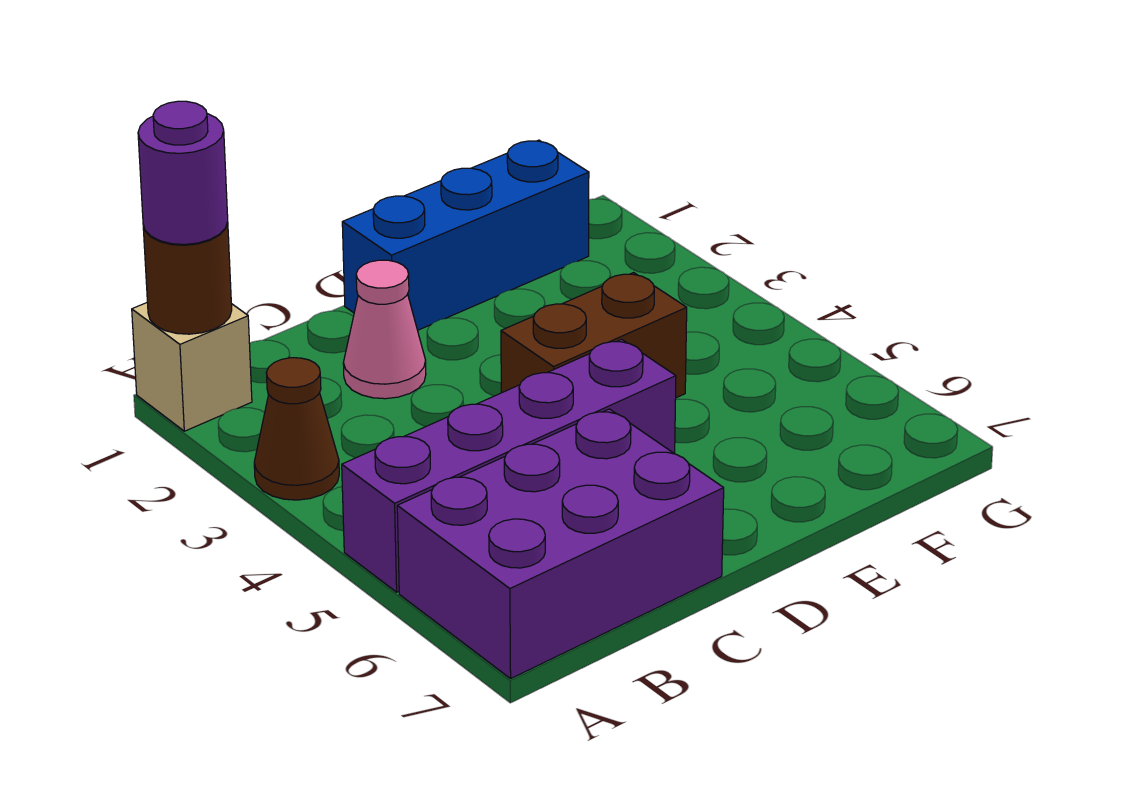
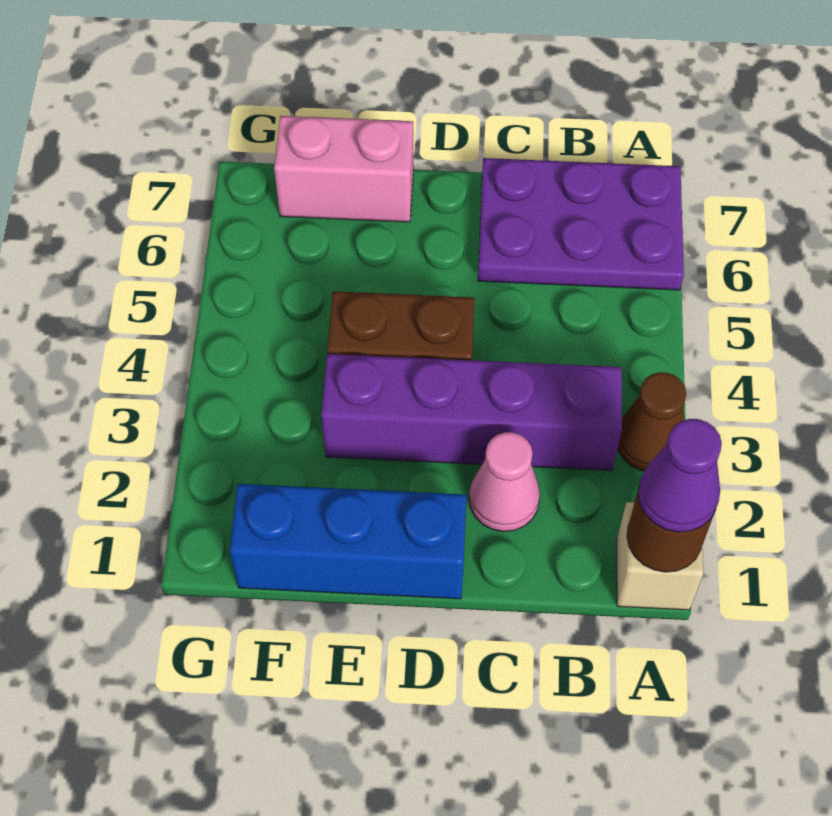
purple round brick A1 level 3 -> purple cone A1 level 3
purple brick A5:D5 level 1 -> purple brick B3:E3 level 1
purple brick A6:C7 level 1 -> purple plate A6:C7 level 1
none -> pink brick E7:F7 level 1

